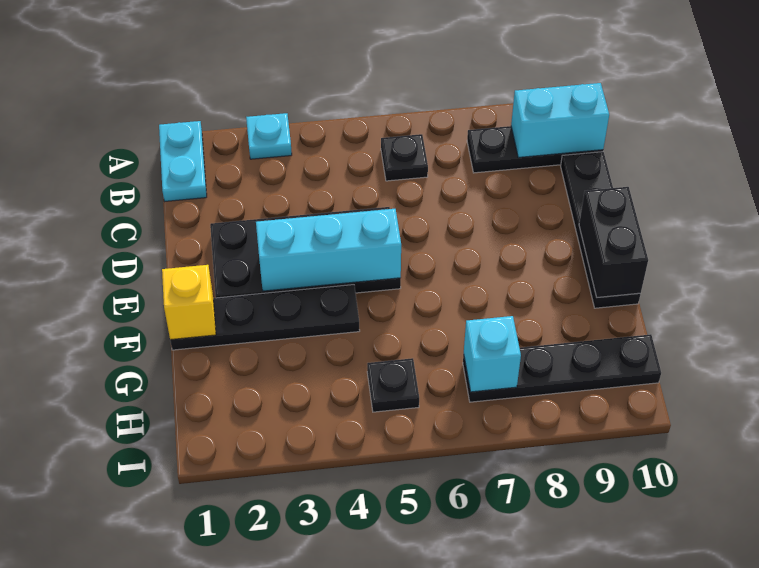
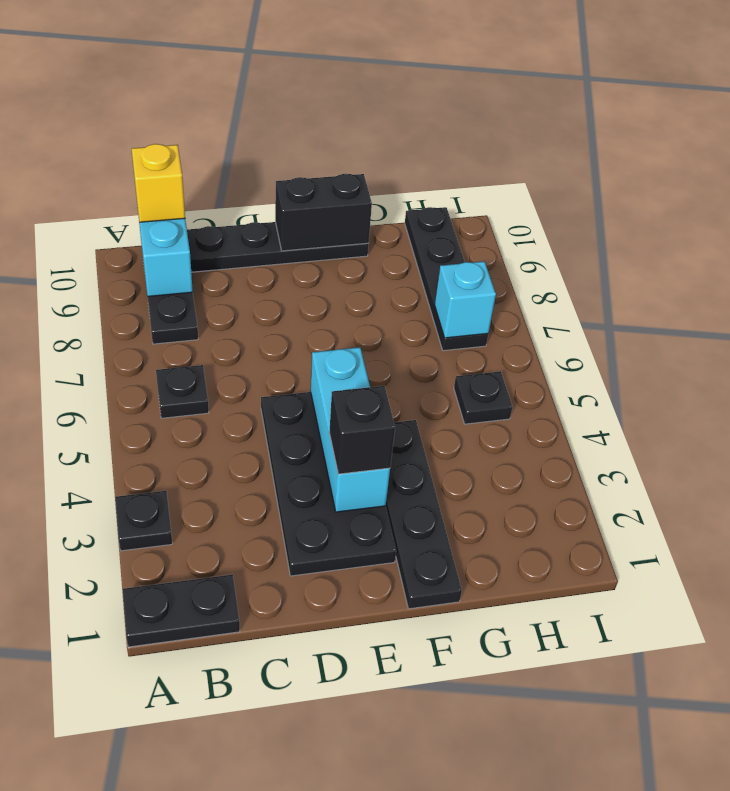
cyan plate A1:B1 level 1 -> black plate A1:B1 level 1
cyan plate A3 level 1 -> black plate A3 level 1
none -> black brick E3 level 3
yellow brick F1 level 2 -> yellow brick B10 level 3

